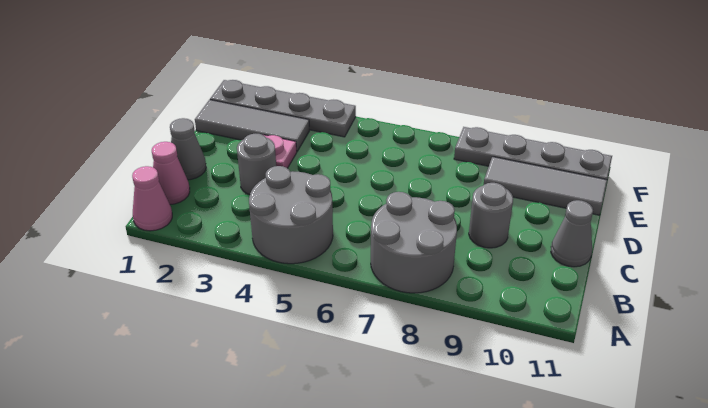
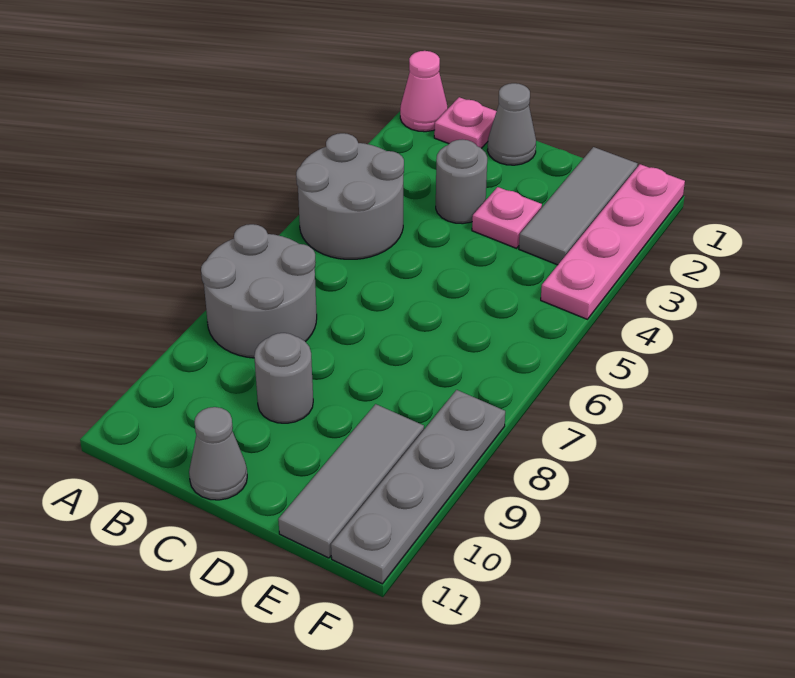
pink cone B1 level 1 -> pink plate B1 level 1
grey plate F1:F4 level 1 -> pink plate F1:F4 level 1

